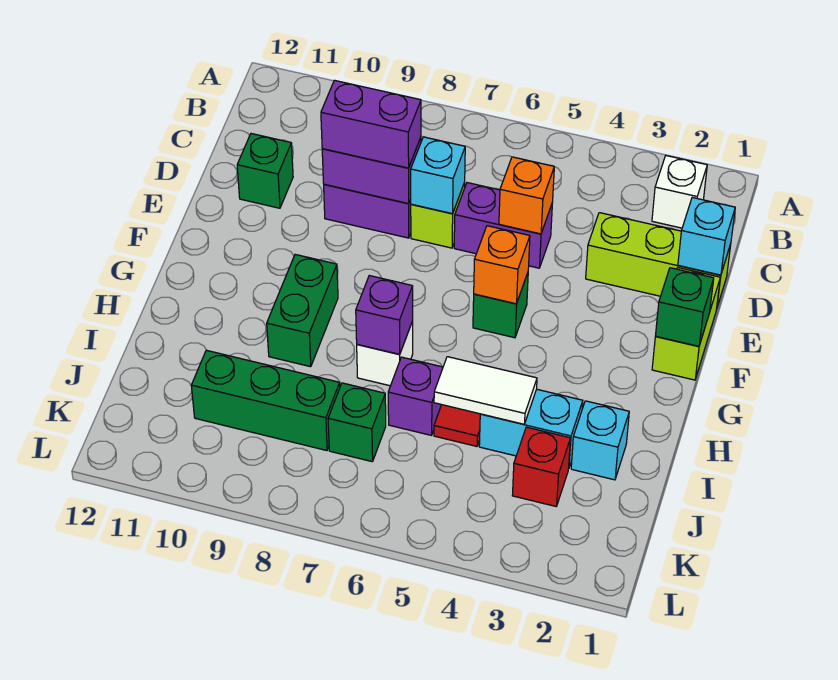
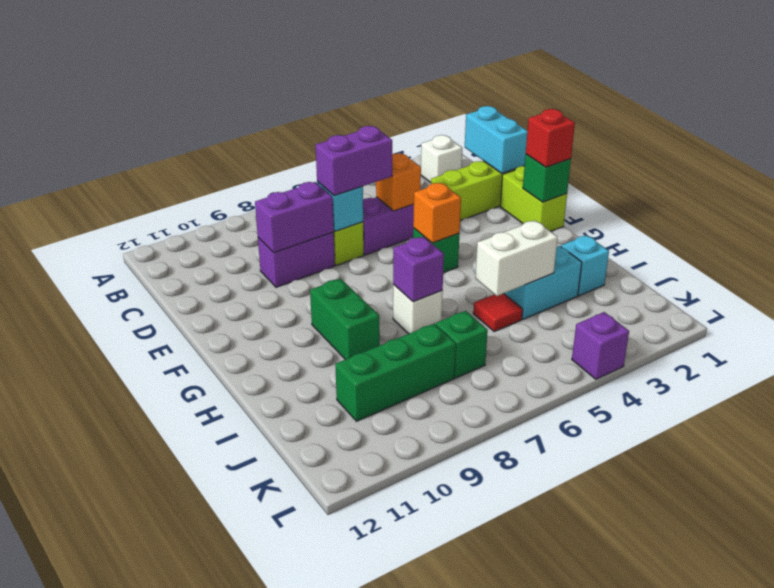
cyan brick D1 level 2 -> cyan brick C1:D1 level 2
purple brick D8:D9 level 3 -> purple brick D6:D7 level 3
green brick D11 level 1 -> none
white tile I4:I5 level 2 -> white brick I4:I5 level 2
purple brick I6 level 1 -> purple brick L4 level 1
red brick J3 level 1 -> red brick F1 level 3

